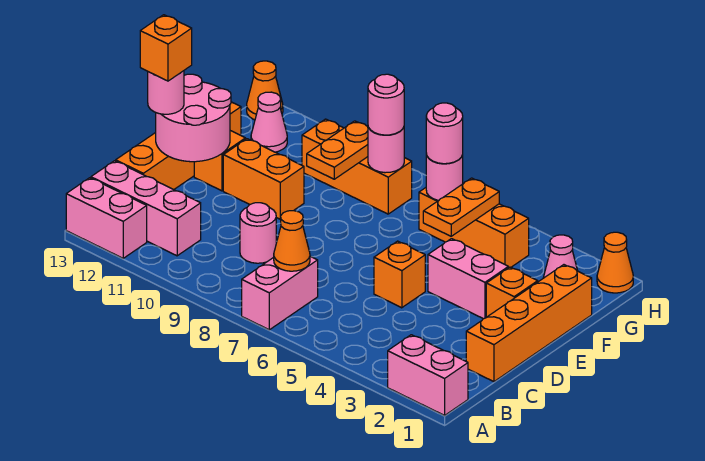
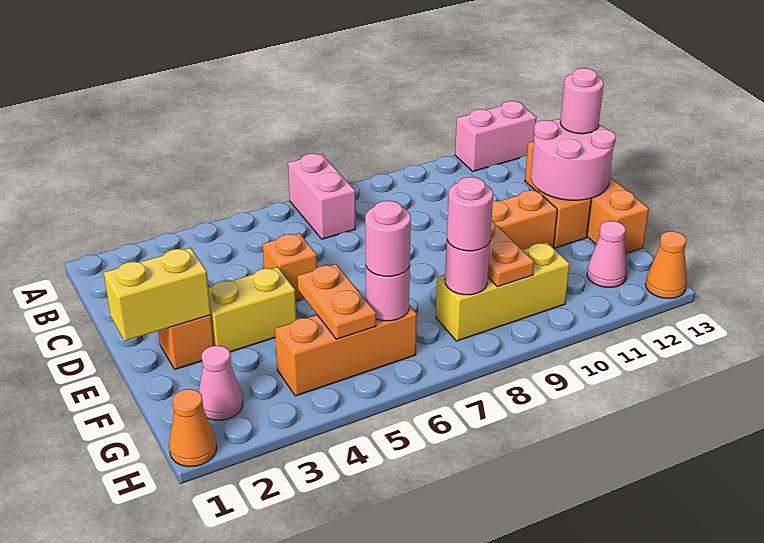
pink brick A1:A2 level 1 -> none
orange cone B7 level 2 -> none
pink brick B11:B13 level 1 -> none
orange brick C1:F1 level 1 -> none
pink round brick C9 level 1 -> none
orange brick D13 level 4 -> none
none -> yellow brick E1:E2 level 2
pink brick E3:E4 level 1 -> yellow brick E3:E4 level 1
orange brick G8:G10 level 1 -> yellow brick G8:G10 level 1

